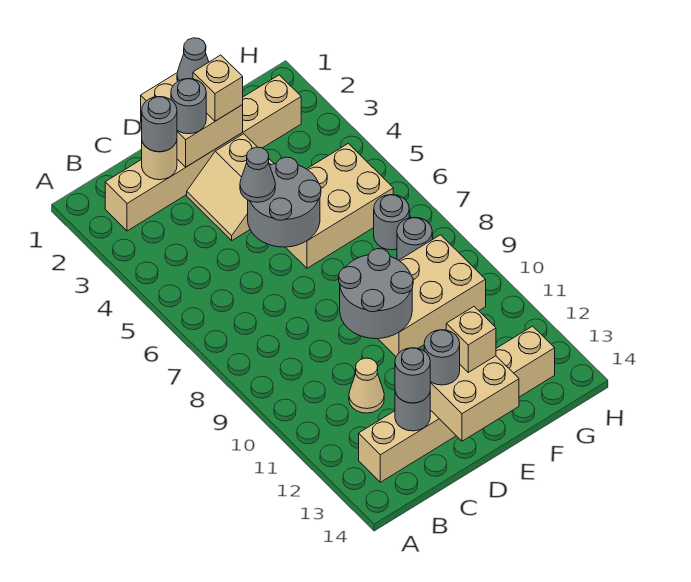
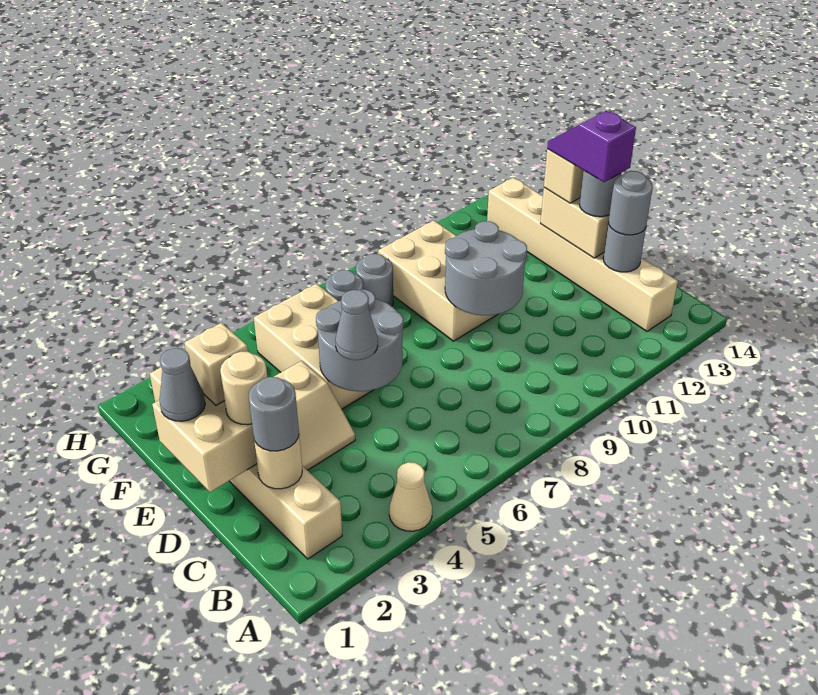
tan cone C11 level 1 -> tan cone A4 level 1
grey round brick D2 level 3 -> tan round brick D2 level 3
none -> purple slope D13:E13 level 4 top D

